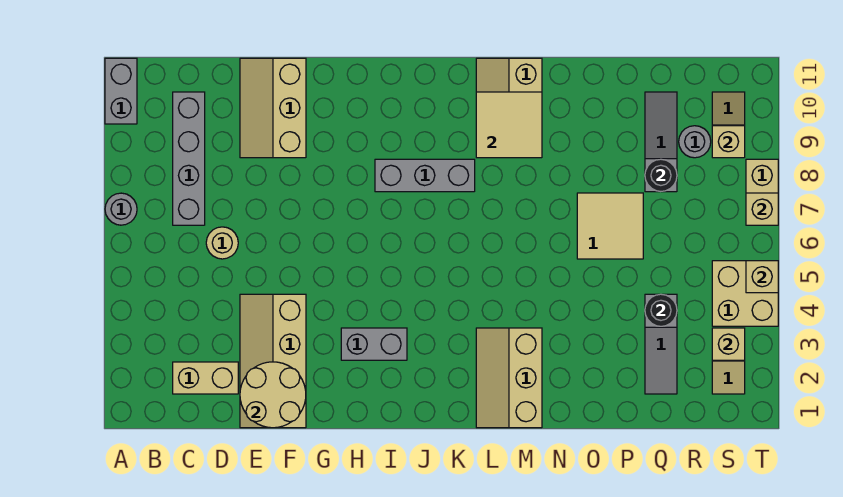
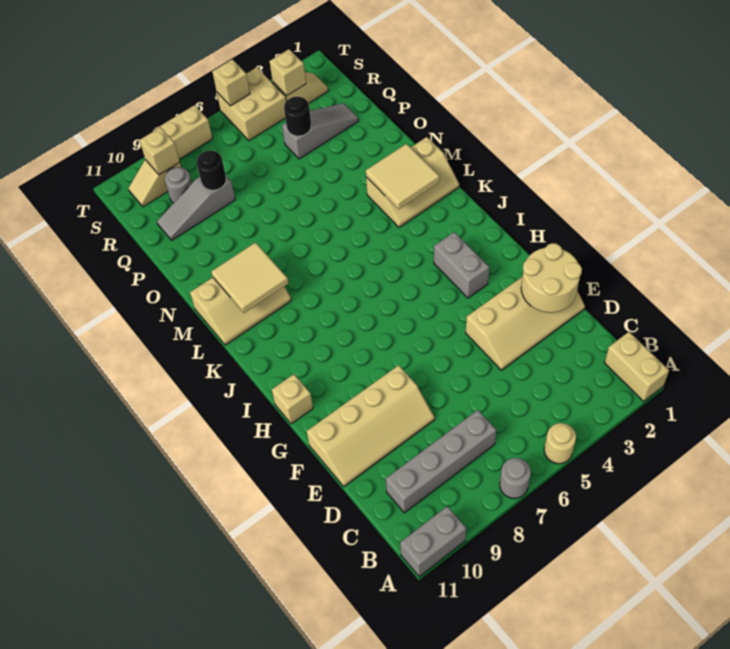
tan brick C2:D2 level 1 -> tan brick A1:B1 level 1
tan round brick D6 level 1 -> tan round brick A5 level 1
tan slope E9:F11 level 1 top F -> tan slope E8:F11 level 1 top F
grey brick I8:K8 level 1 -> none
tan tile O6:P7 level 1 -> tan tile L2:M3 level 2
tan brick T7 level 2 -> tan brick H11 level 1

